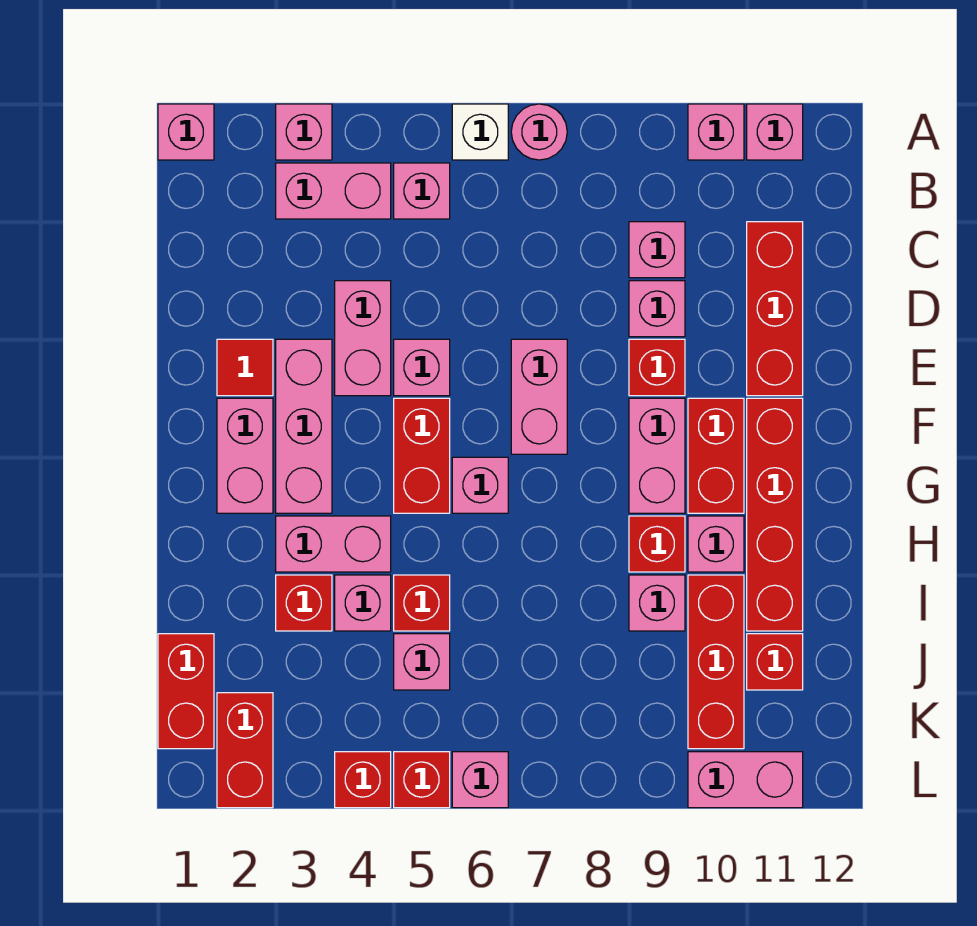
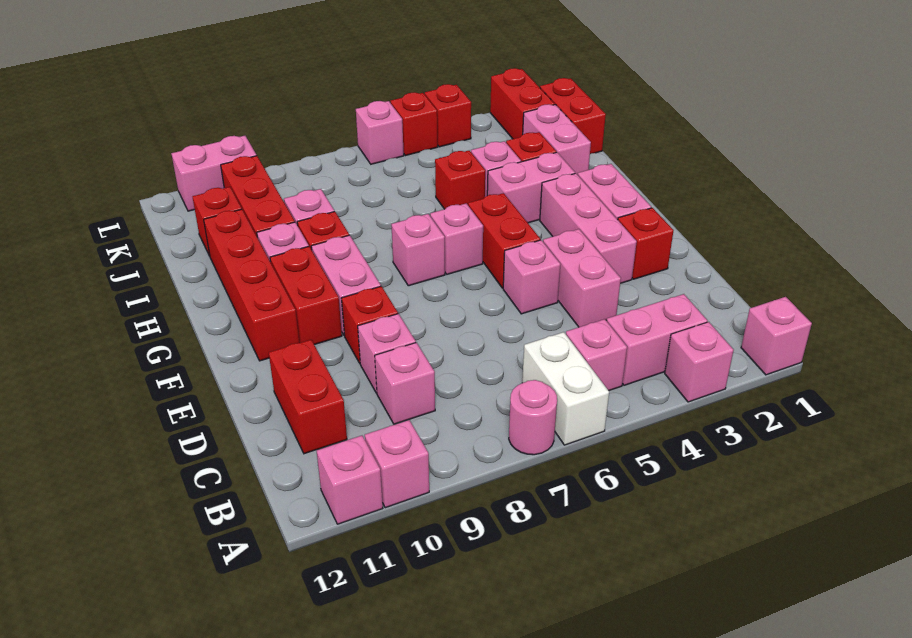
white brick A6 level 1 -> white brick A6:B6 level 1
red brick C11:E11 level 1 -> red brick C11:D11 level 1
red tile E2 level 1 -> red brick E2 level 1
pink brick E7:F7 level 1 -> pink brick I2:J2 level 1
pink brick J5 level 1 -> pink brick G7 level 1

